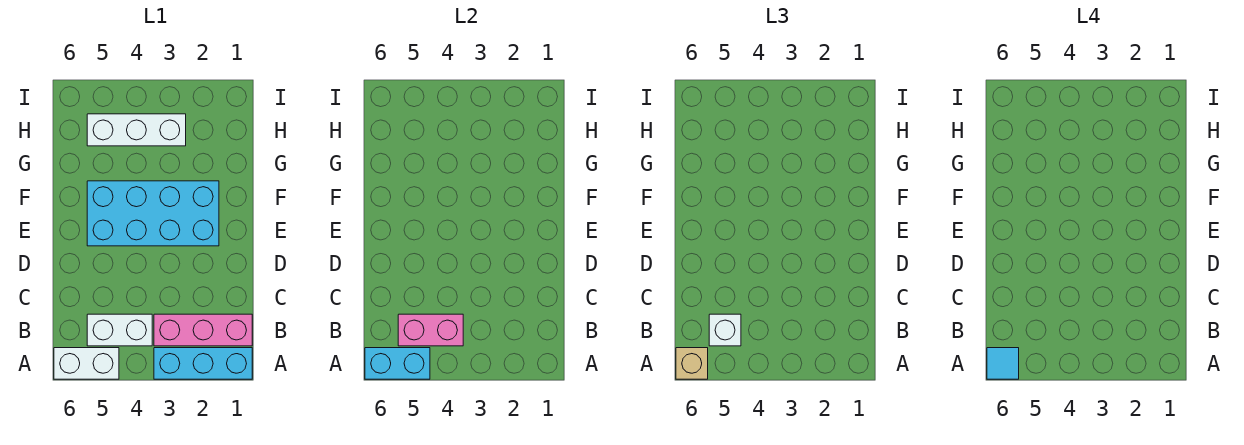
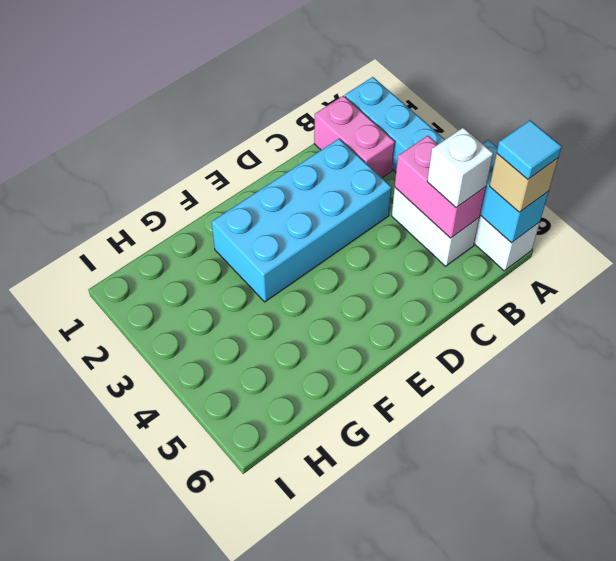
pink brick B1:B3 level 1 -> pink brick B1:B2 level 1
cyan brick E2:F5 level 1 -> cyan brick C2:F3 level 1
white brick H3:H5 level 1 -> none

